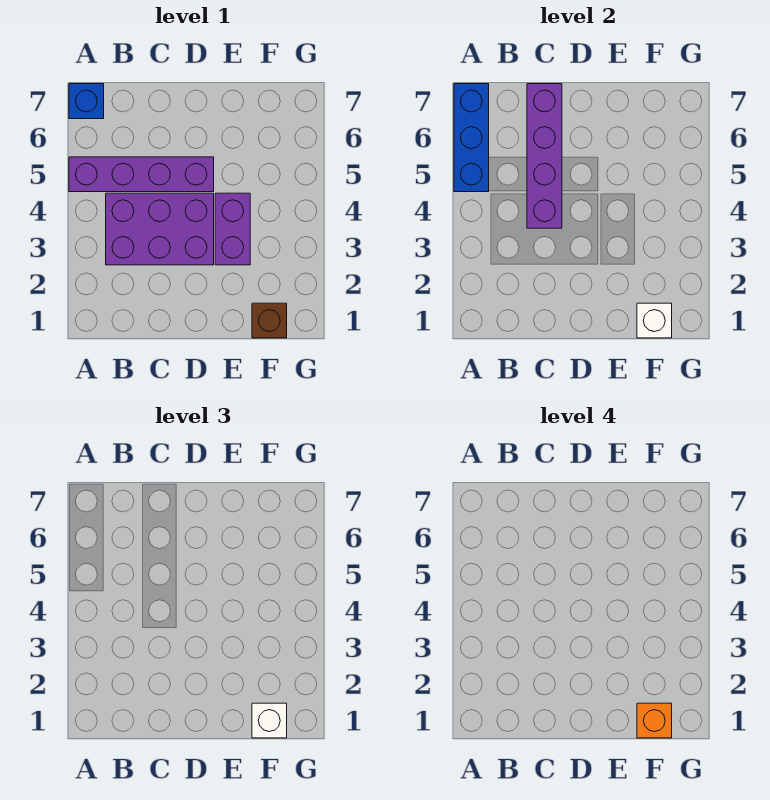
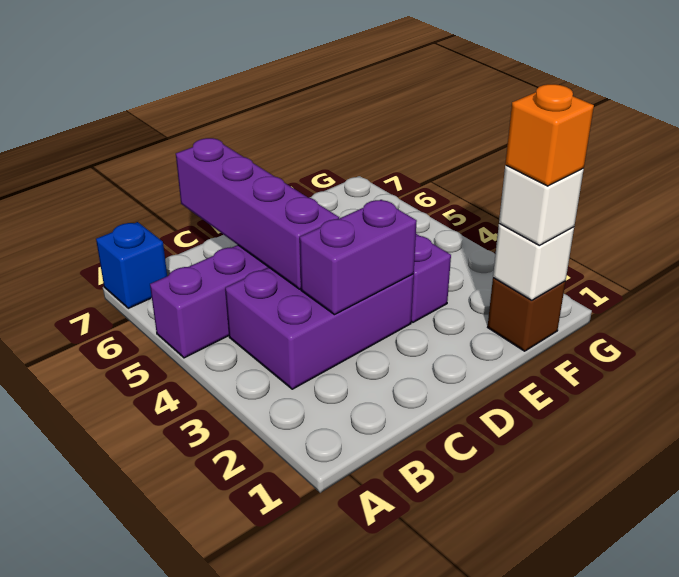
blue brick A5:A7 level 2 -> none
none -> purple brick C3:D3 level 2

